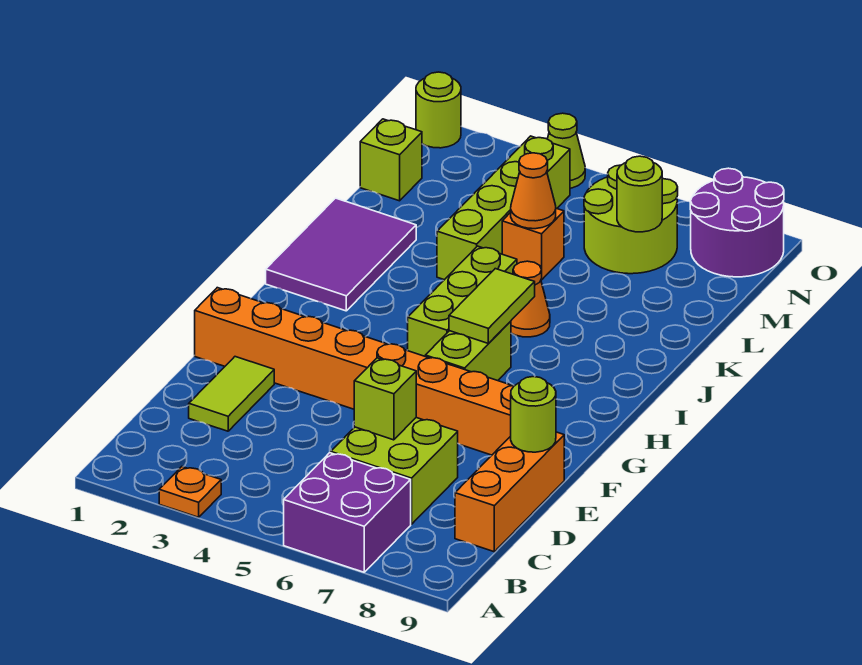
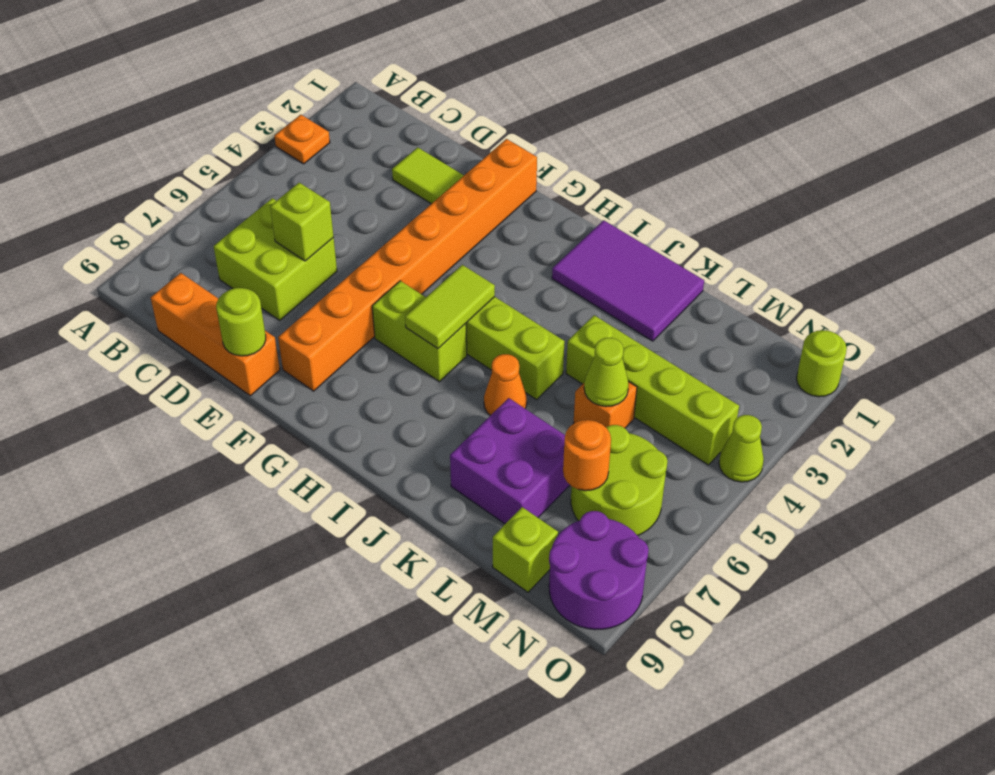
purple brick A6:B7 level 1 -> purple brick K7:L8 level 1
lime tile H6:I6 level 2 -> lime tile H5:H6 level 2
orange cone L5 level 2 -> lime cone L5 level 2
lime brick M1 level 1 -> lime brick M9 level 1
lime round brick M7 level 2 -> orange round brick M7 level 2

